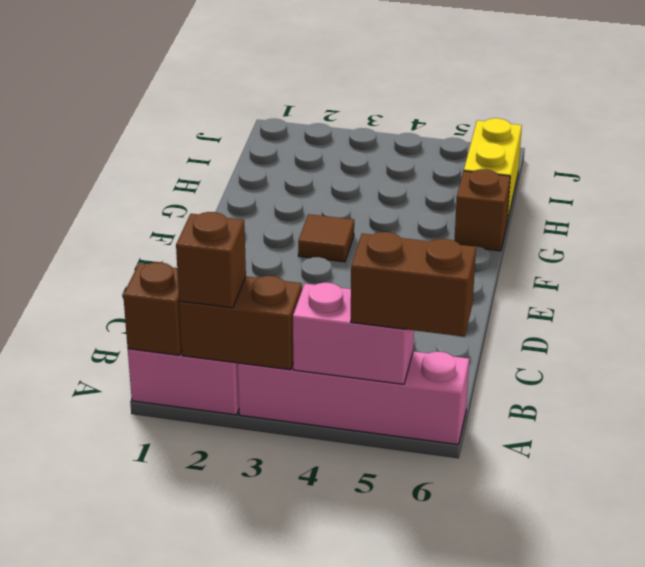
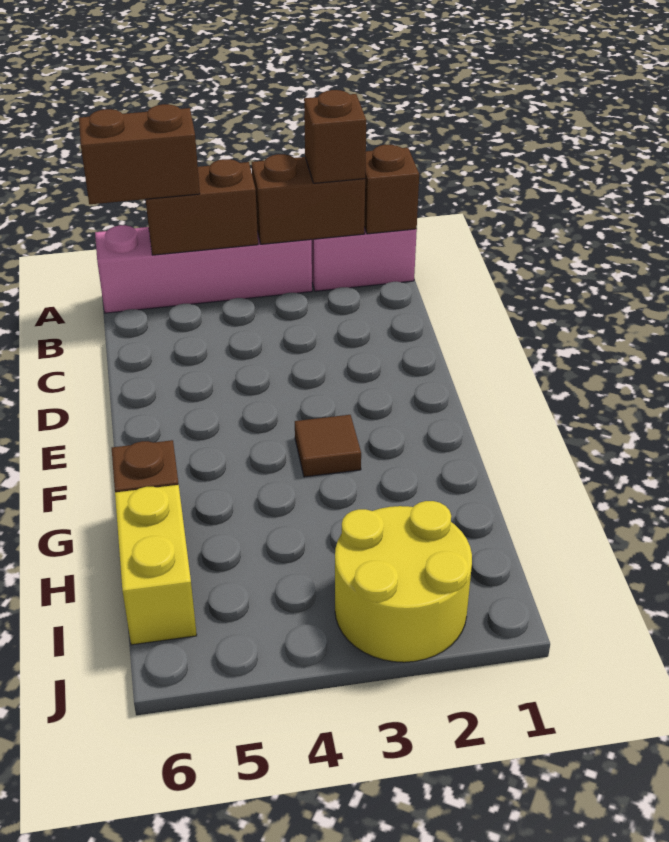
pink brick A4:A5 level 2 -> brown brick A4:A5 level 2
none -> yellow round brick I2:J3 level 1

